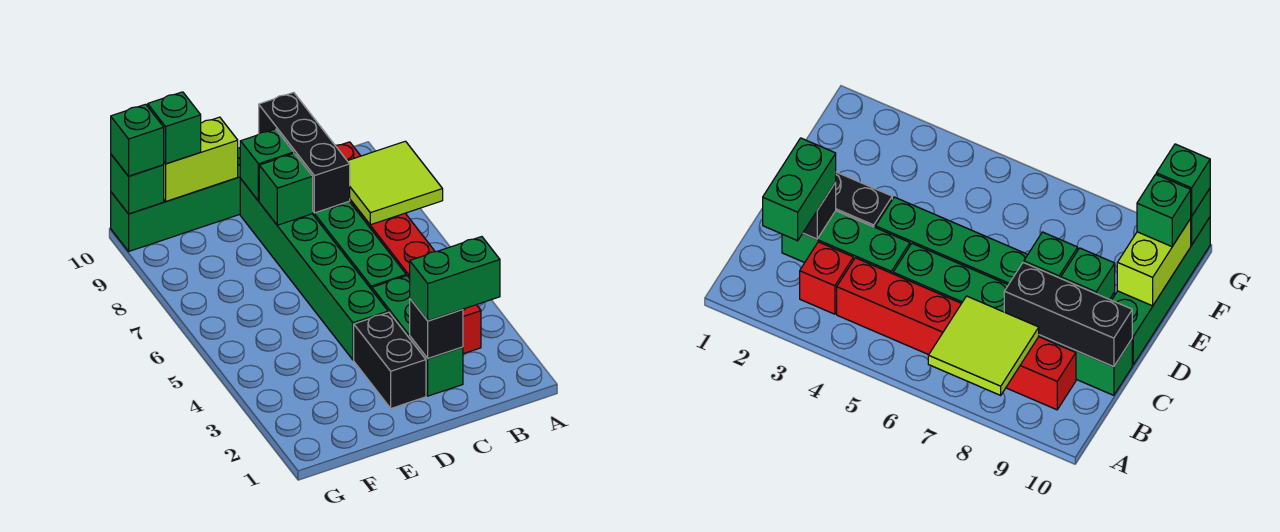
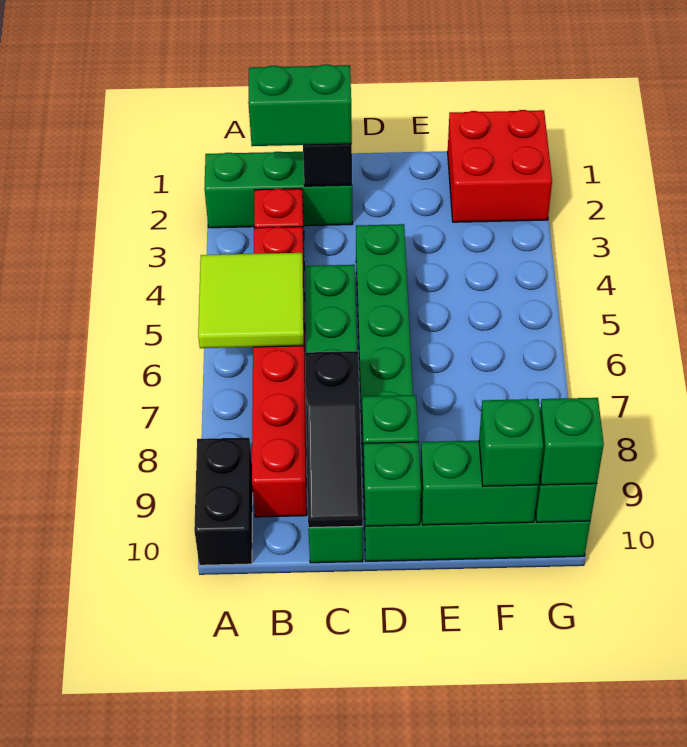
lime tile A7:B8 level 2 -> lime tile A5:B6 level 2
green brick C2:C4 level 1 -> green brick A2:C2 level 1
black brick C8:C10 level 2 -> black slope C8:C10 level 2 top 8
black brick D2:D3 level 1 -> black brick A9:A10 level 1
green brick D8 level 2 -> green brick D10 level 2
lime brick E10:F10 level 2 -> green brick E10:F10 level 2
none -> red brick F1:G2 level 1

